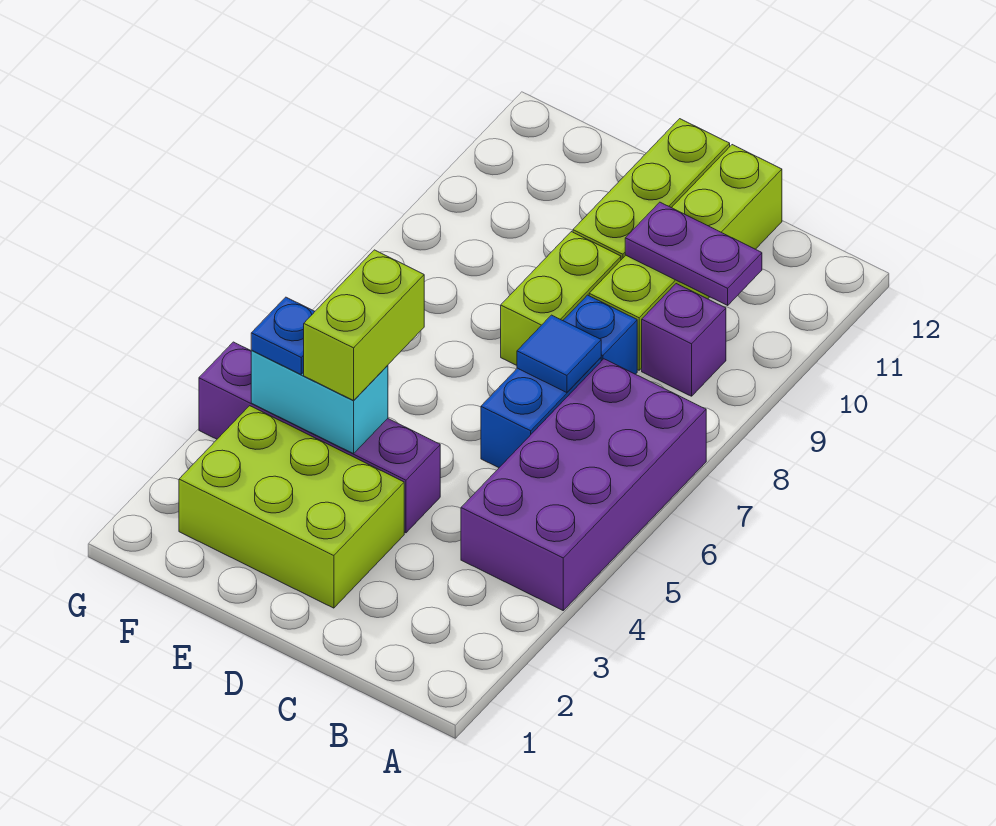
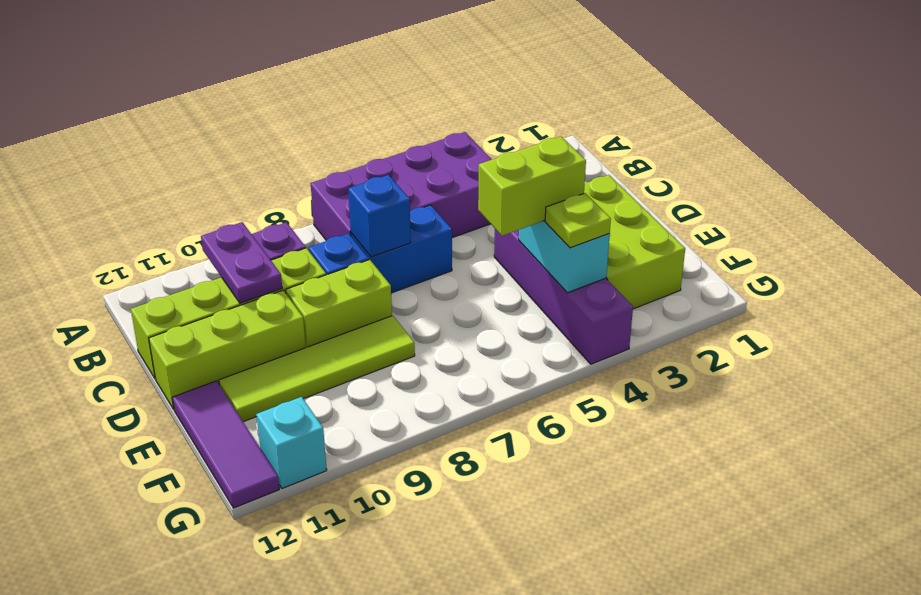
blue tile C7 level 2 -> blue brick C7 level 2
none -> lime tile E8:E11 level 1
none -> purple tile E12:G12 level 1
blue plate F4 level 3 -> lime plate F4 level 3
none -> cyan brick G11 level 1

